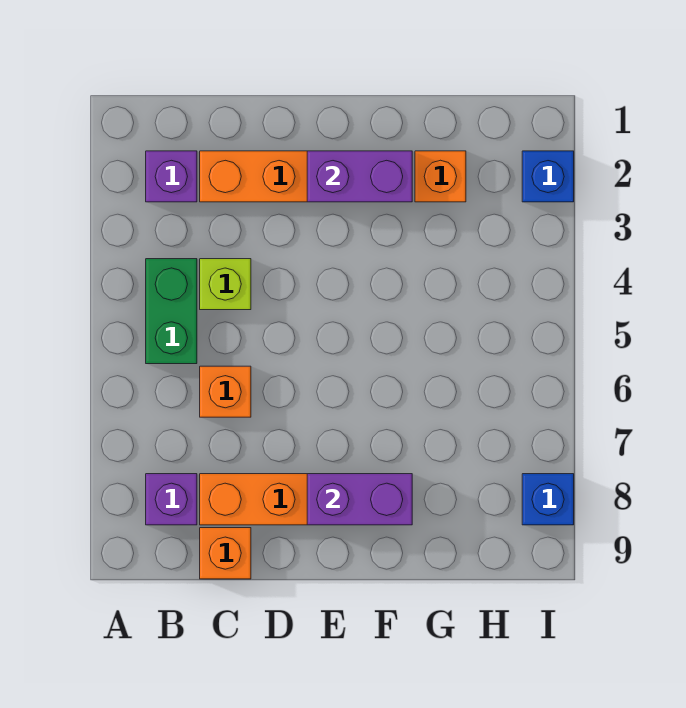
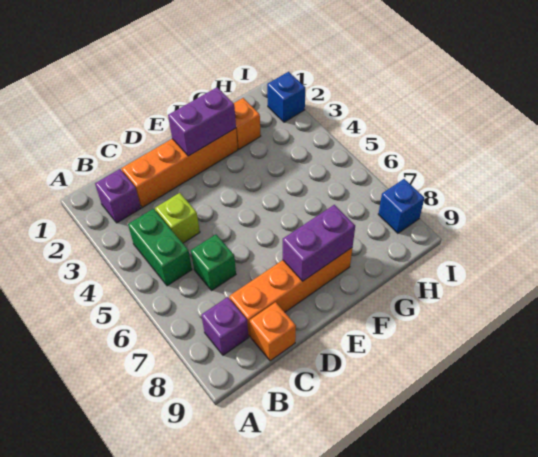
orange brick C6 level 1 -> green brick C6 level 1

